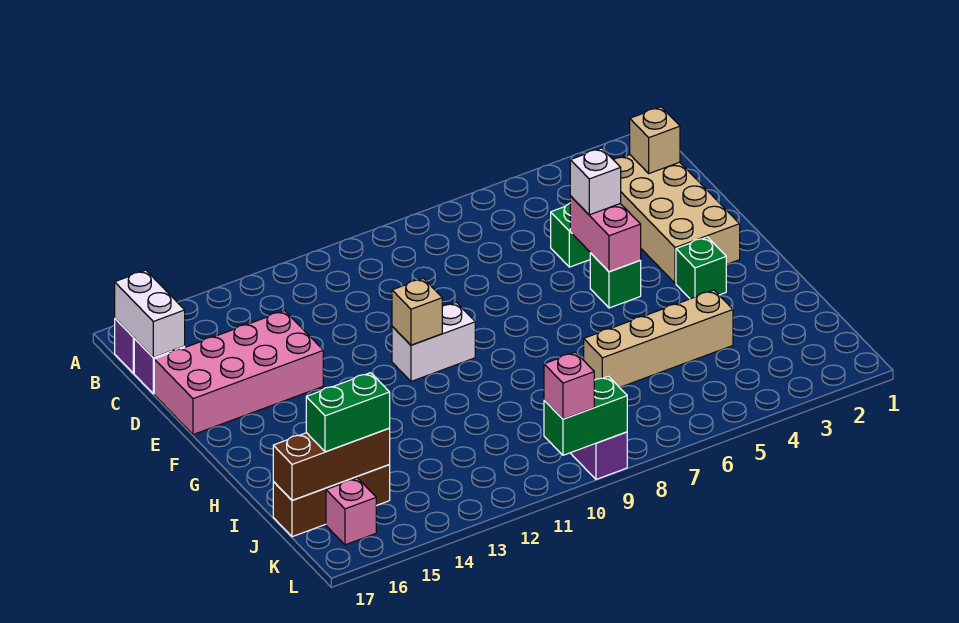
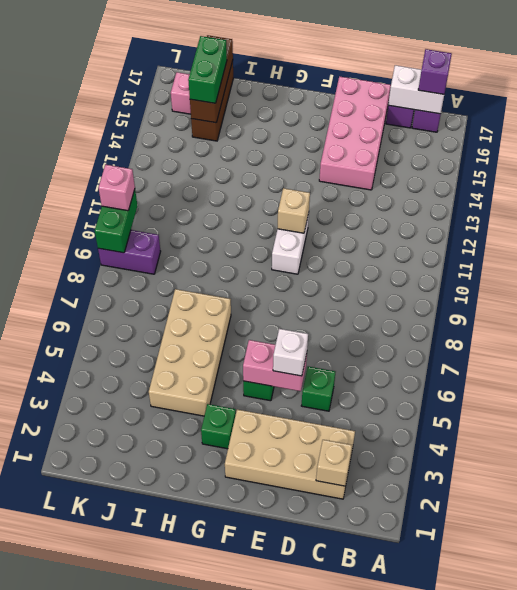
none -> purple brick B17 level 3
tan brick I4:I7 level 1 -> tan brick H4:I7 level 1

